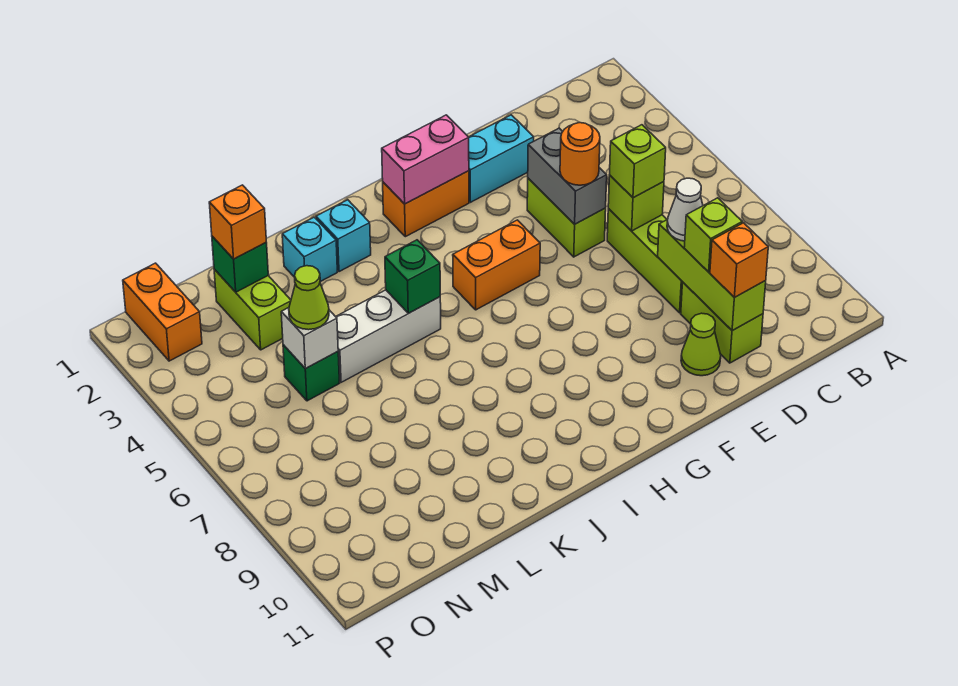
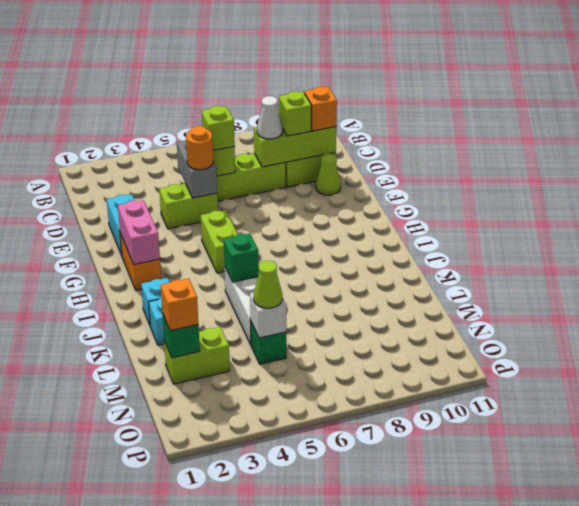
grey brick E4:E5 level 2 -> grey brick D5:E5 level 2
orange brick G5:H5 level 1 -> lime brick G5:H5 level 1
orange brick O1:O2 level 1 -> none

